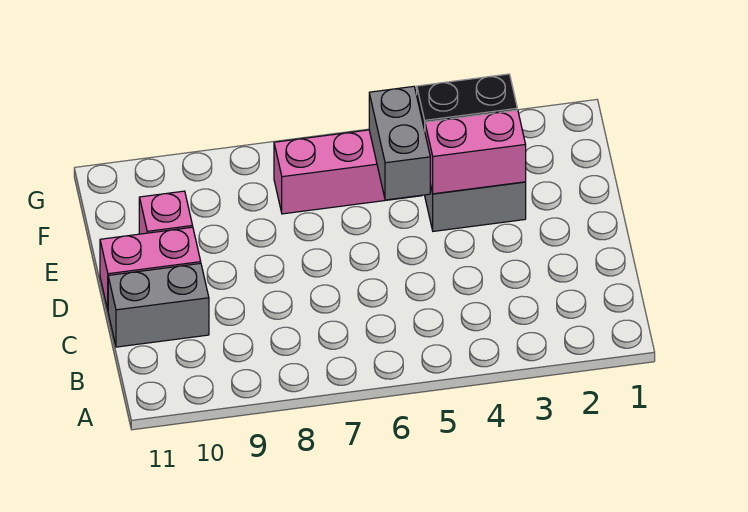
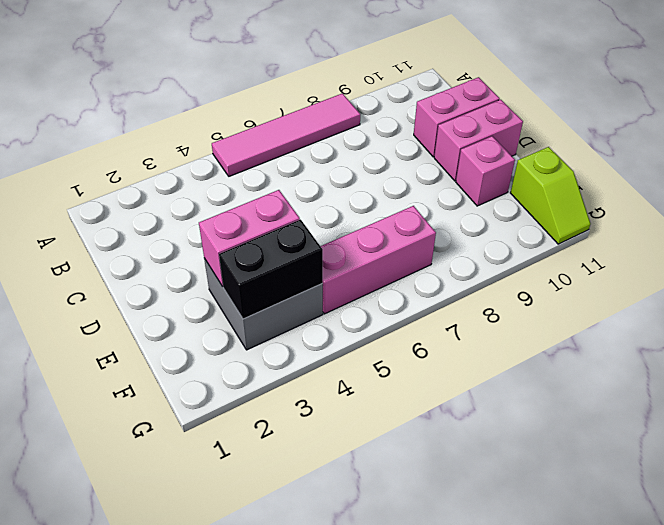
none -> pink tile A5:A8 level 1
grey brick C10:C11 level 1 -> pink brick C10:C11 level 1
grey brick E5:F5 level 2 -> none
none -> lime slope F11:G11 level 1 top F

